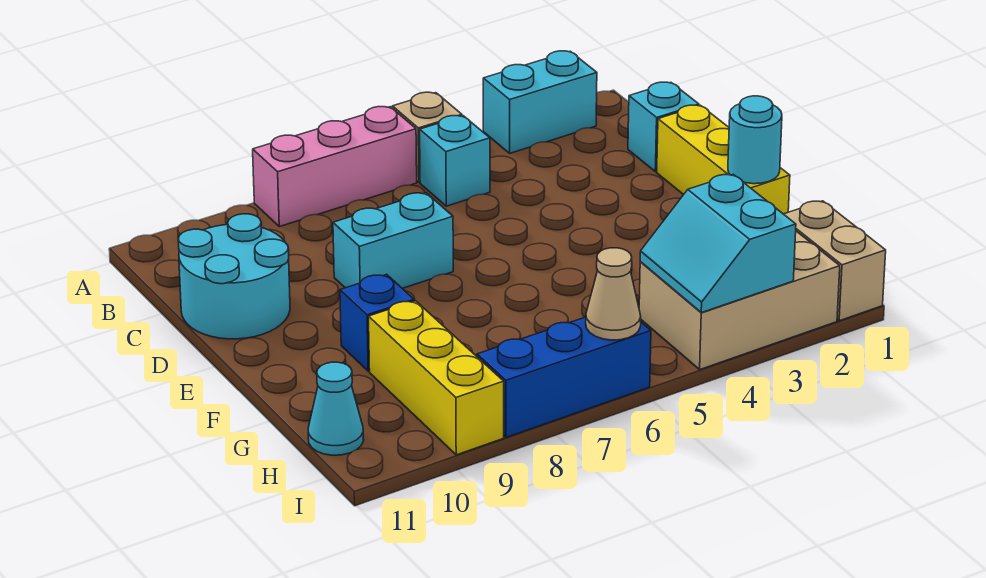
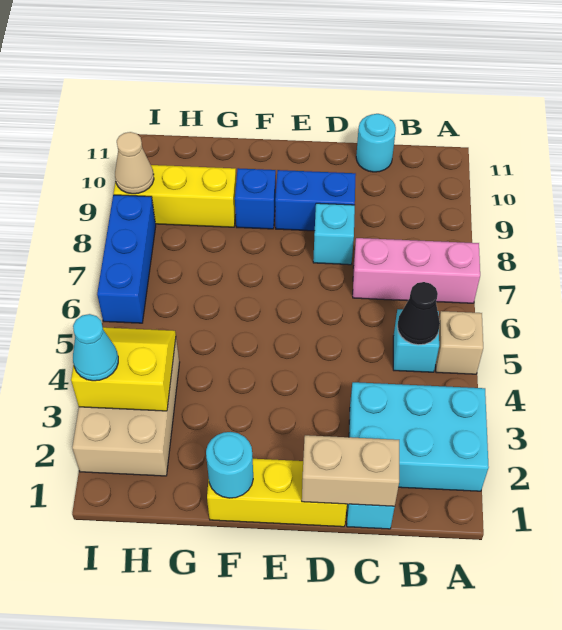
cyan brick A2:A3 level 1 -> cyan brick A2:C3 level 1
pink brick A6:A8 level 1 -> pink brick A7:C7 level 1
none -> black cone B5 level 2
cyan round brick C10:D11 level 1 -> cyan round brick C11 level 1
cyan brick D7:D8 level 1 -> cyan brick D8 level 1
none -> blue brick D9:E9 level 1
tan brick H1:I1 level 1 -> tan brick C1:D1 level 2
cyan slope H3:I4 level 2 top 3 -> yellow slope H3:I4 level 2 top 3
cyan cone H11 level 1 -> cyan cone I3 level 3
tan cone I6 level 2 -> tan cone I9 level 2

